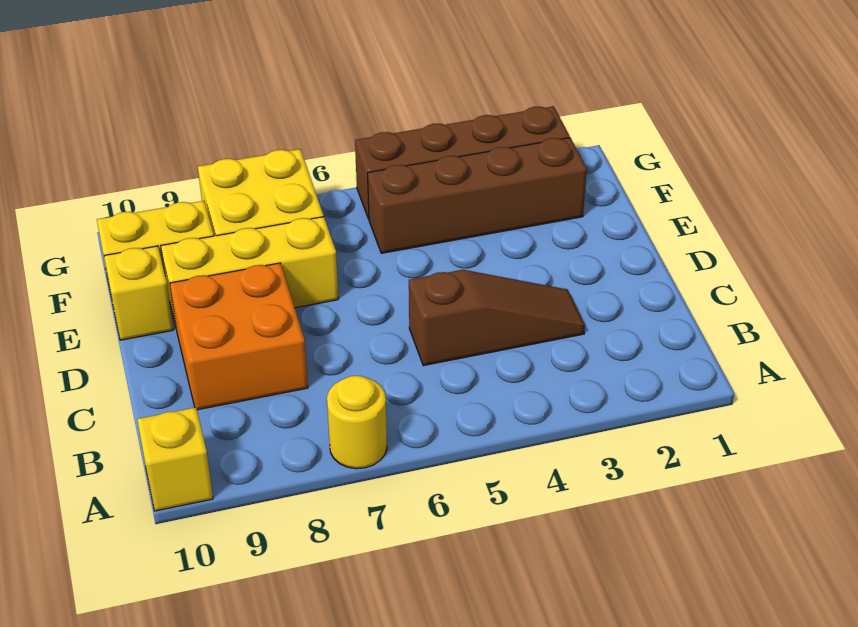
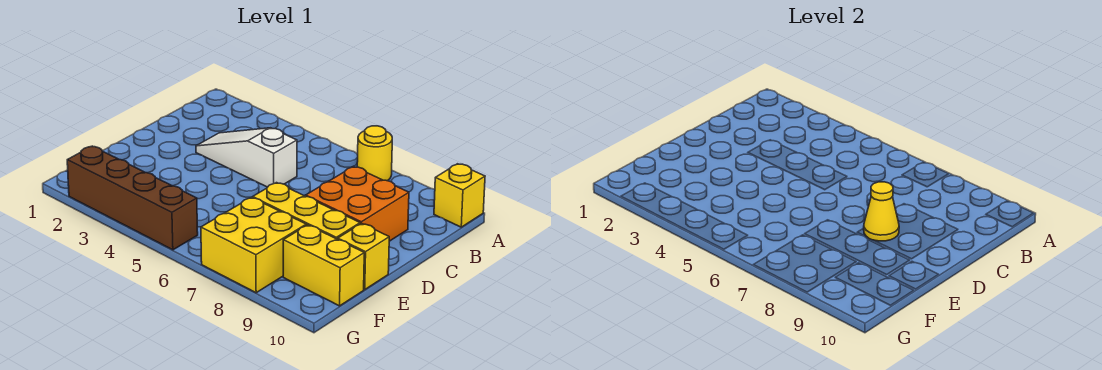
brown slope C3:C5 level 1 top 5 -> white slope C3:C5 level 1 top 5
none -> yellow cone D8 level 2
brown brick F2:F5 level 1 -> none

